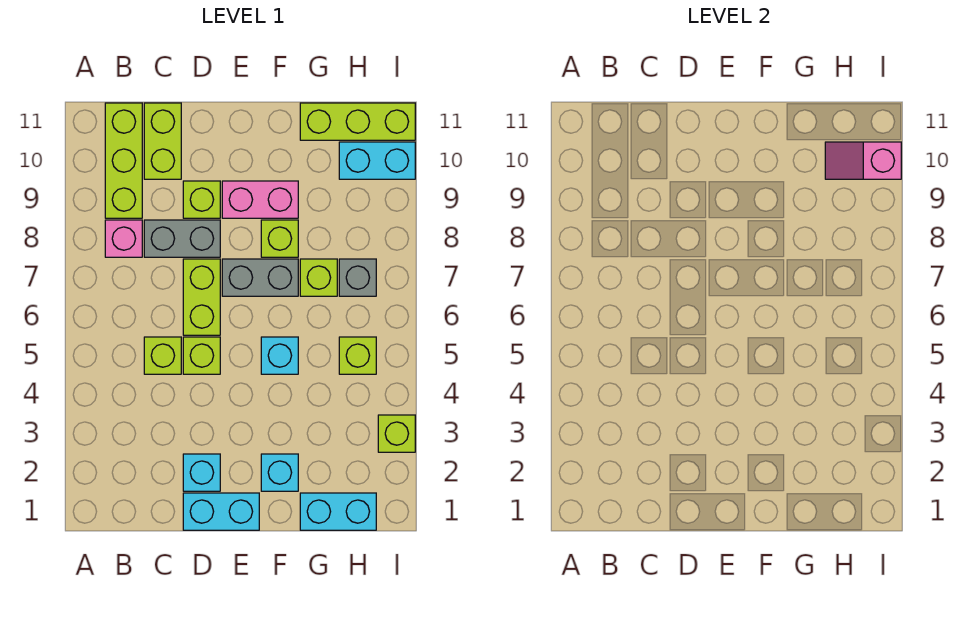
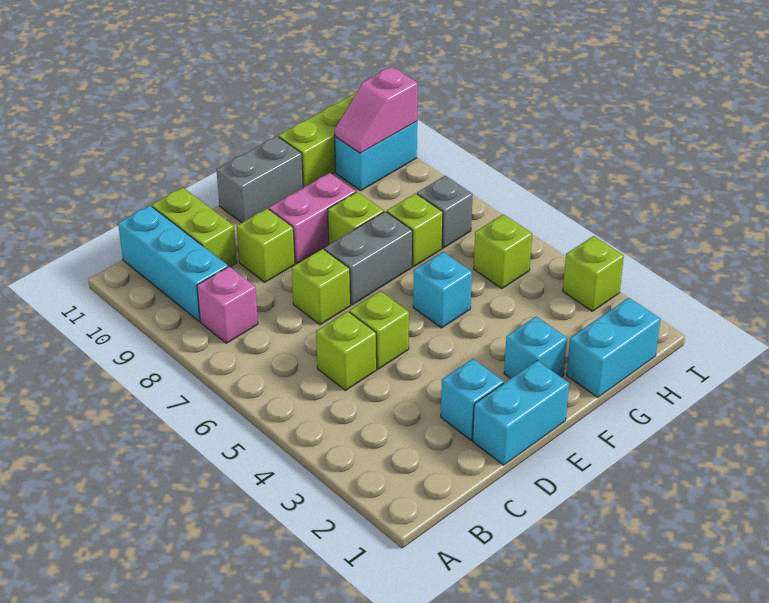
lime brick B9:B11 level 1 -> cyan brick B9:B11 level 1
grey brick C8:D8 level 1 -> grey brick E11:F11 level 1
lime brick D6:D7 level 1 -> lime brick D7 level 1

